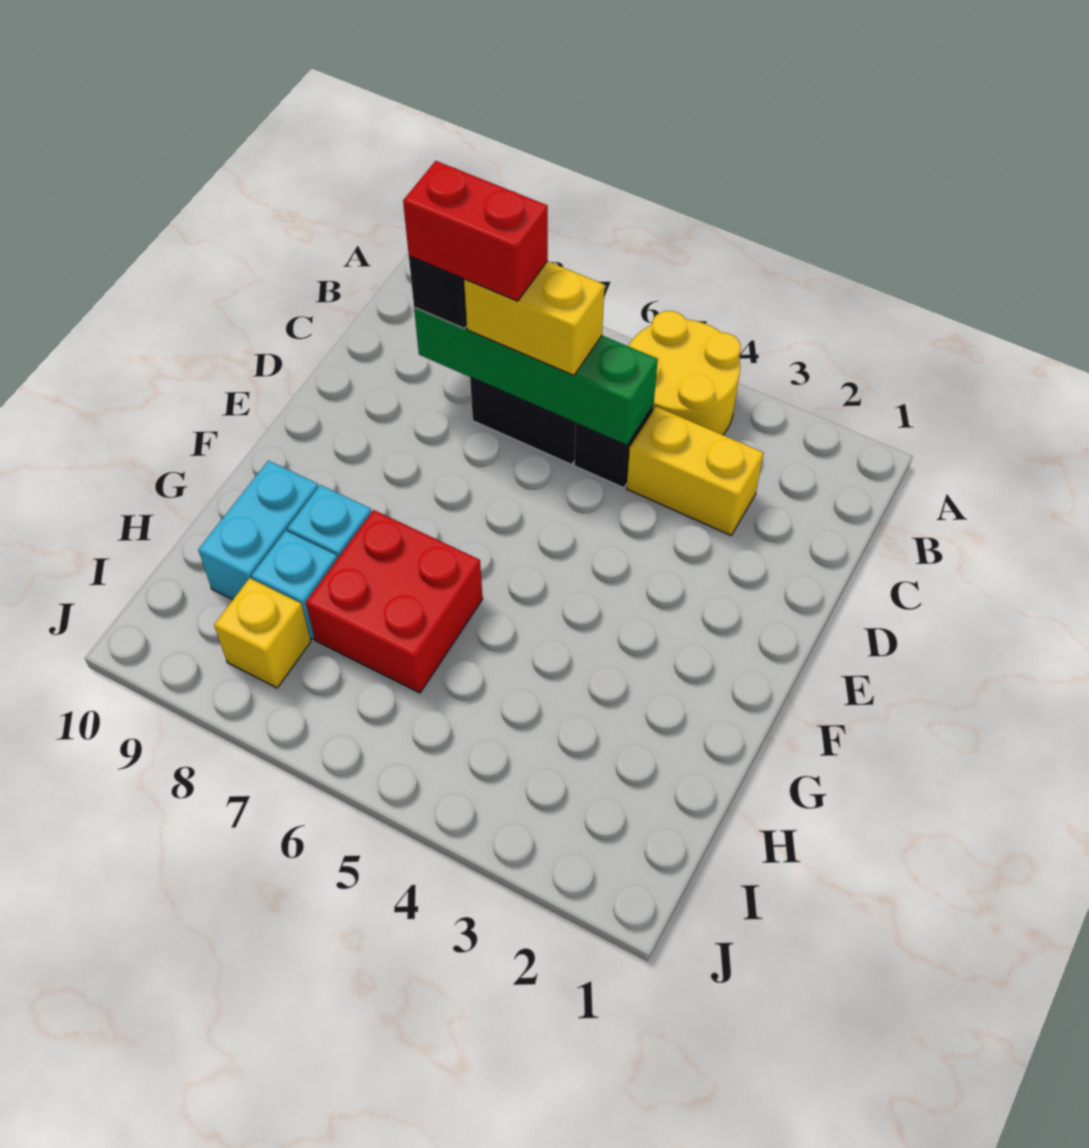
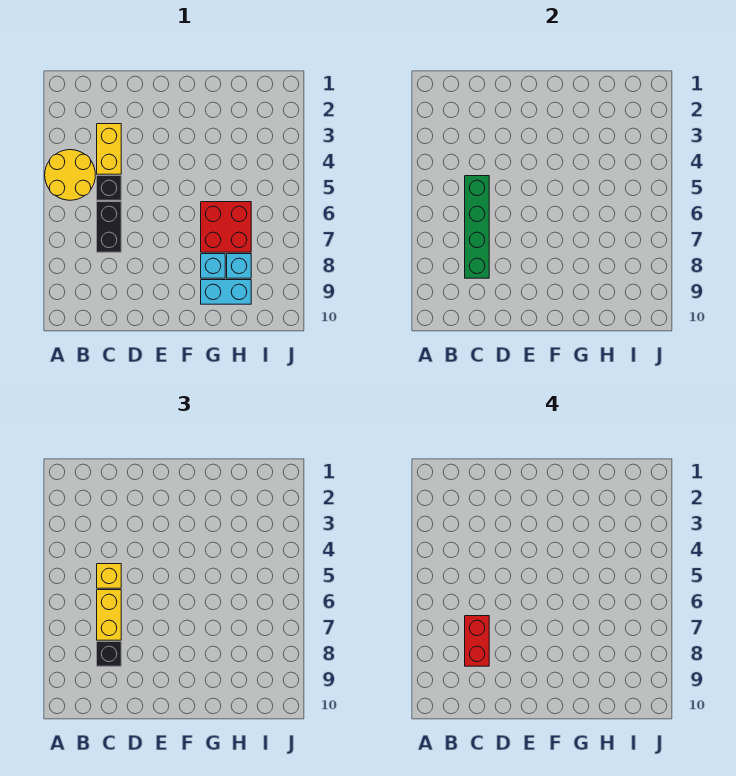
yellow brick I8 level 1 -> yellow brick C5 level 3

